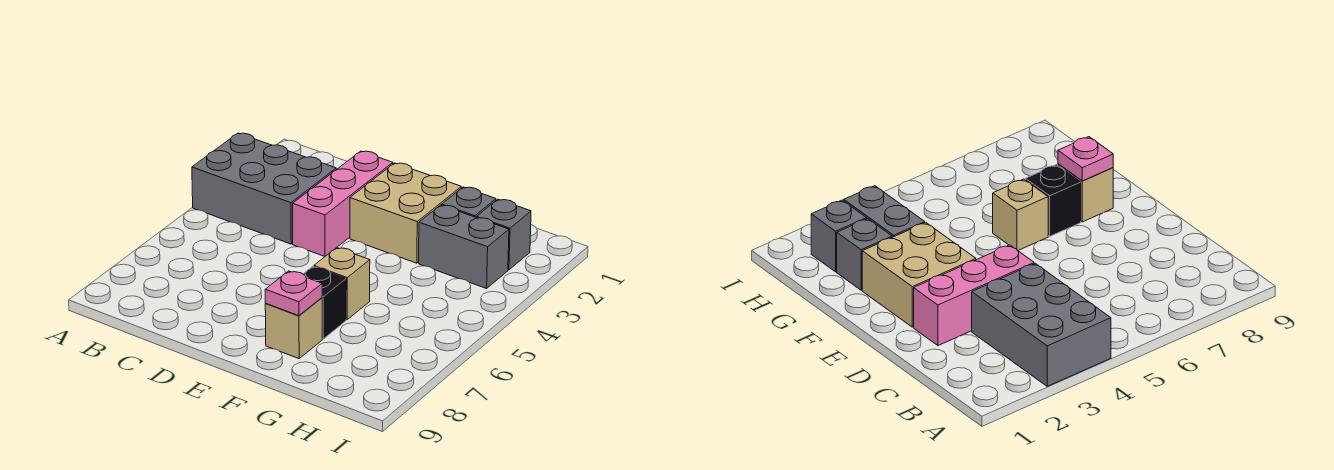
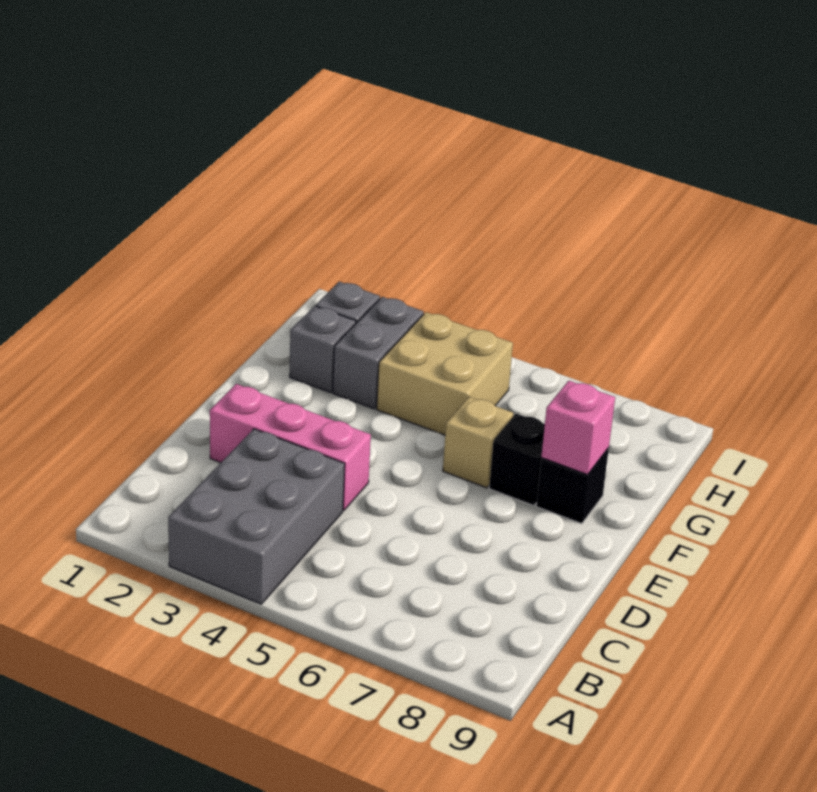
tan brick E2:F3 level 1 -> tan brick G4:H5 level 1
tan brick F8 level 1 -> black brick F8 level 1
pink plate F8 level 2 -> pink brick F8 level 2

